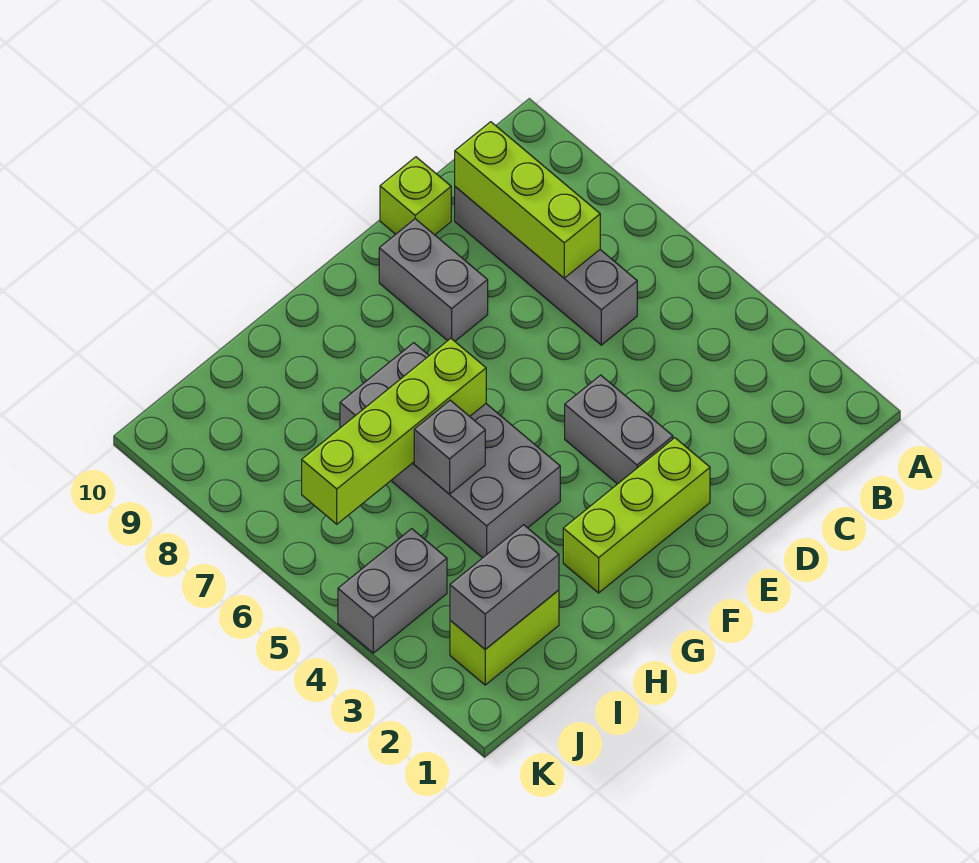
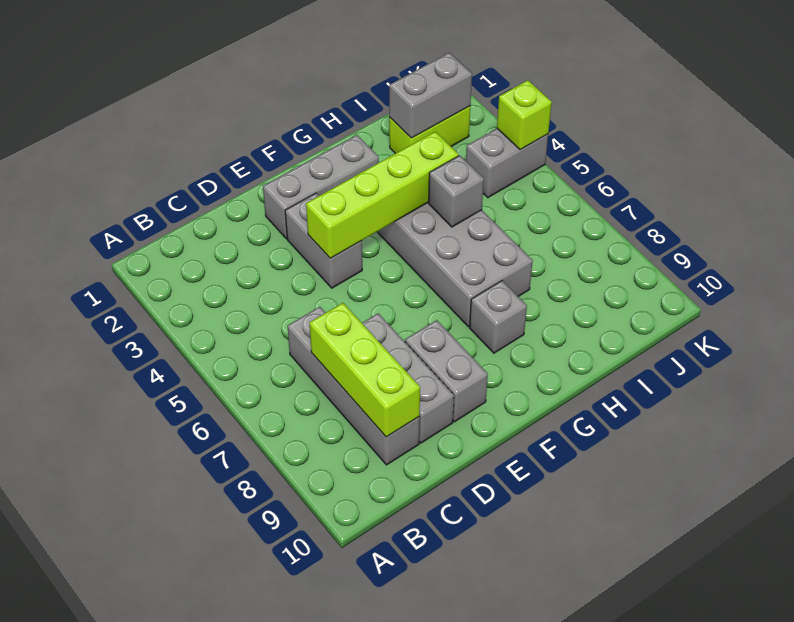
none -> grey brick D7:D9 level 1
lime brick D10 level 1 -> lime brick K4 level 2
lime brick E2:G2 level 1 -> grey brick E2:G2 level 1
lime brick G6:J6 level 2 -> lime brick E4:H4 level 2
none -> grey brick G8 level 1

